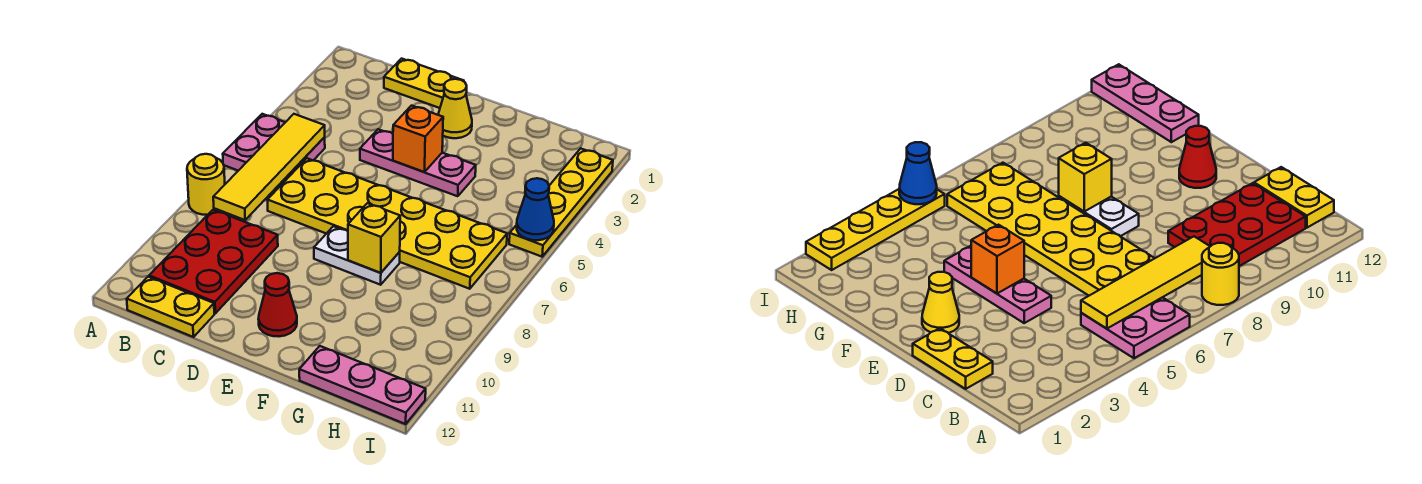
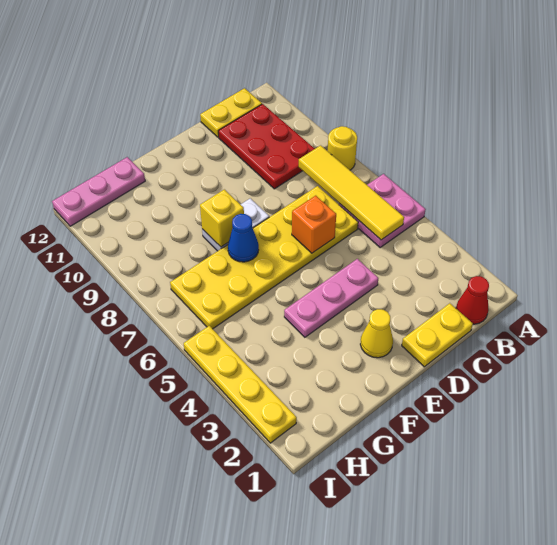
orange brick E4 level 2 -> orange brick D6 level 2
red cone E11 level 1 -> red cone B1 level 1
blue cone I5 level 2 -> blue cone F7 level 2

